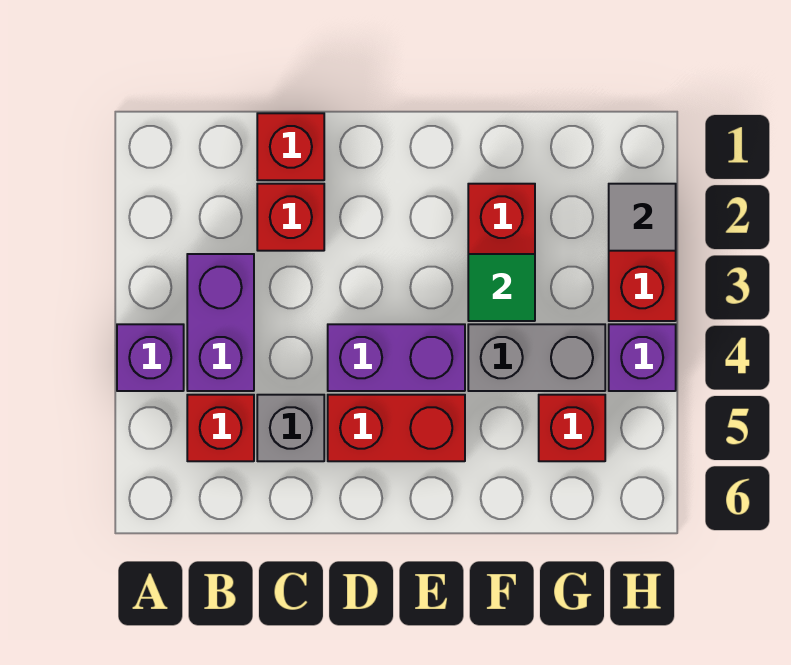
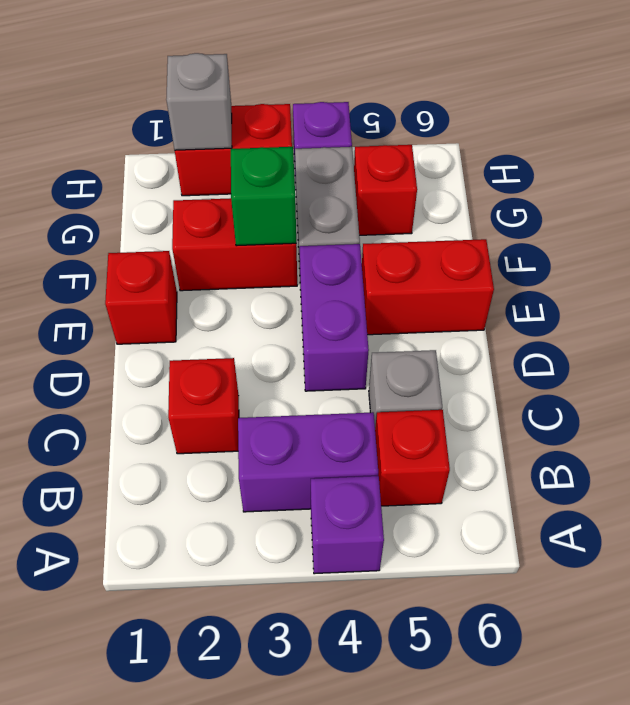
red brick C1 level 1 -> red brick E1 level 1
red brick D5:E5 level 1 -> red brick E5:E6 level 1
green tile F3 level 2 -> green brick F3 level 2
grey tile H2 level 2 -> grey brick H2 level 2

